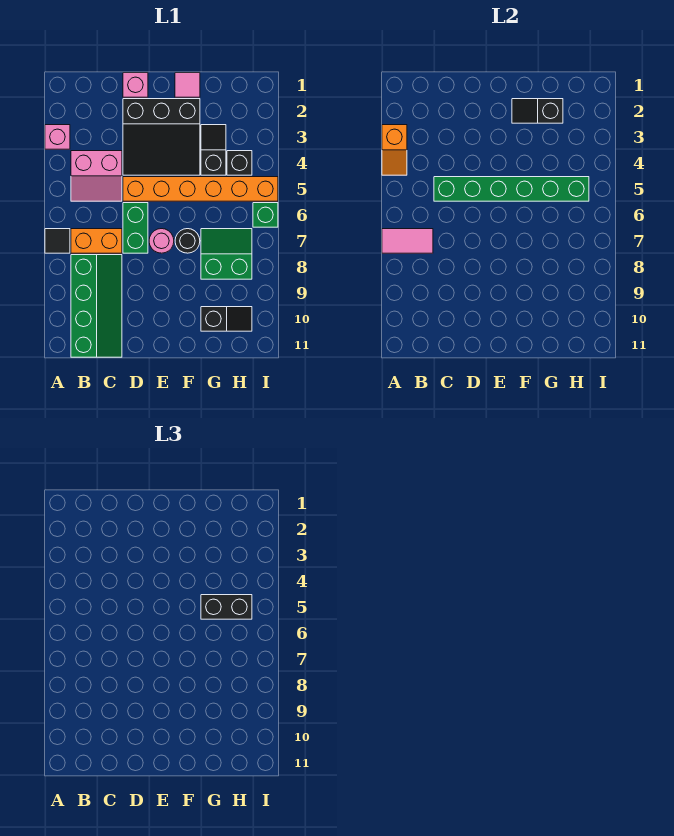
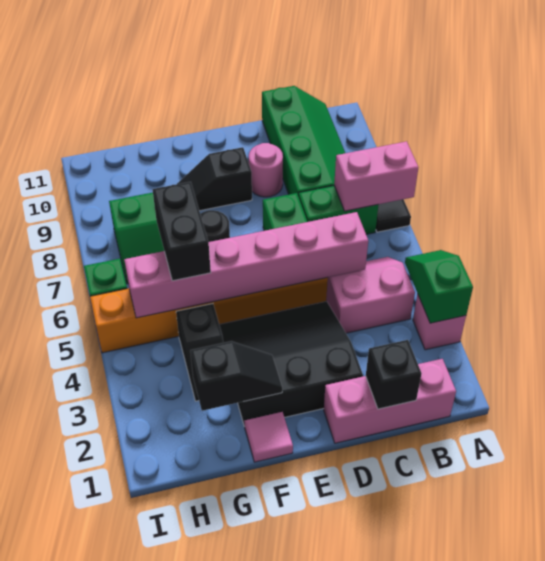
orange slope A3:A4 level 2 top 3 -> green slope A3:A4 level 2 top 3
pink tile A7:B7 level 2 -> pink brick A7:B7 level 2
orange brick B7:C7 level 1 -> green brick B7:C7 level 1
green slope B8:C11 level 1 top B -> green slope B8:C11 level 1 top C
green brick C5:H5 level 2 -> pink brick C5:H5 level 2
pink brick D1 level 1 -> pink brick B1:D1 level 1
pink round brick E7 level 1 -> pink round brick D9 level 1
black brick G5:H5 level 3 -> black brick G5:G6 level 3
black slope G10:H10 level 1 top G -> black slope E9:F9 level 1 top E
black brick H4 level 1 -> black brick C1 level 2

